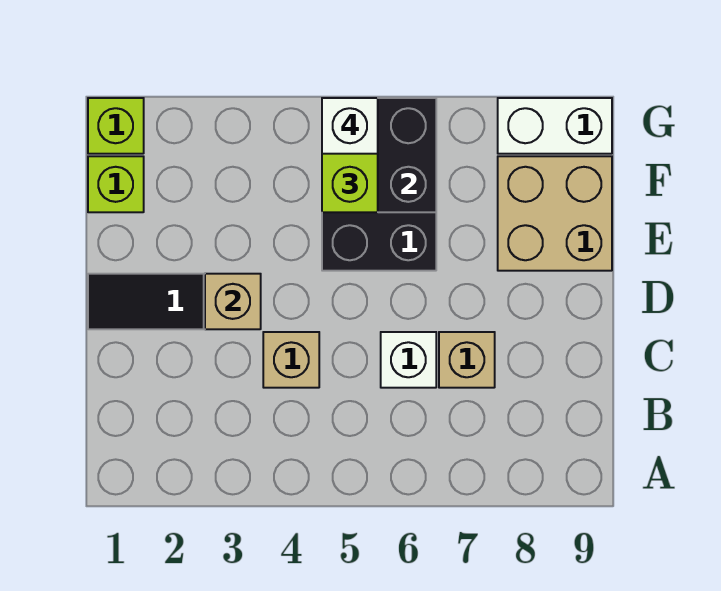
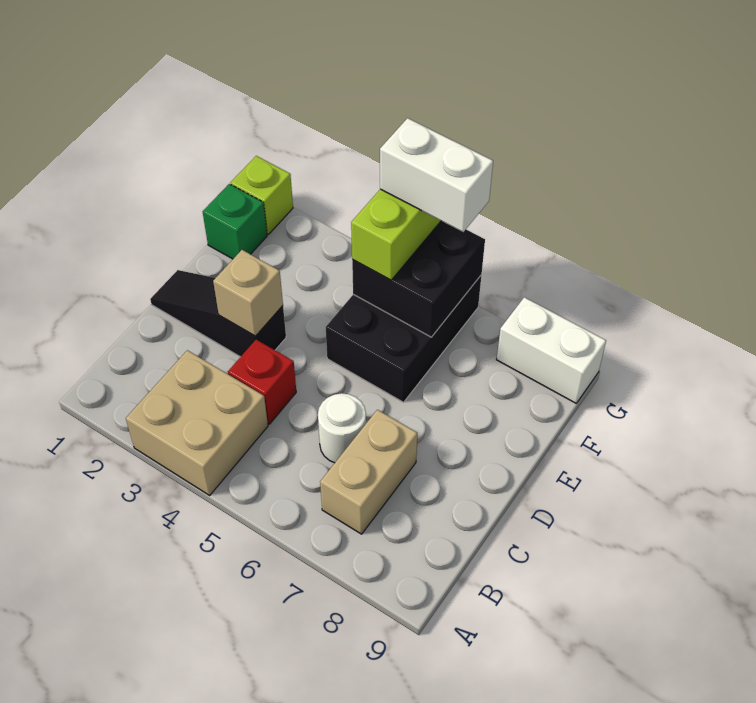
tan brick C4 level 1 -> red brick C4 level 1
white brick C6 level 1 -> white round brick C6 level 1
tan brick C7 level 1 -> tan brick B7:C7 level 1
tan brick E8:F9 level 1 -> tan brick A3:B4 level 1
lime brick F1 level 1 -> green brick F1 level 1
white brick G5 level 4 -> white brick G5:G6 level 4

